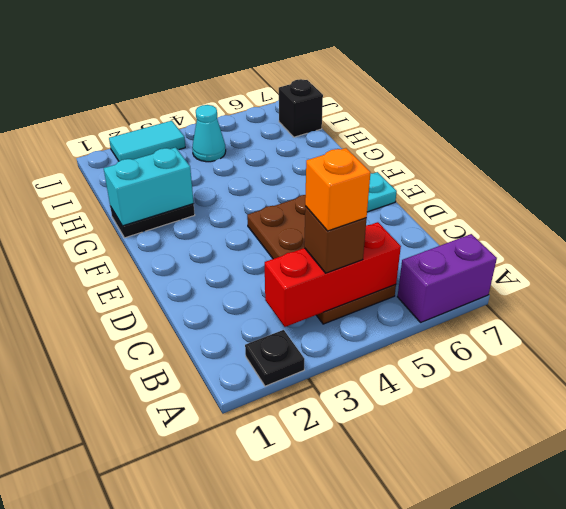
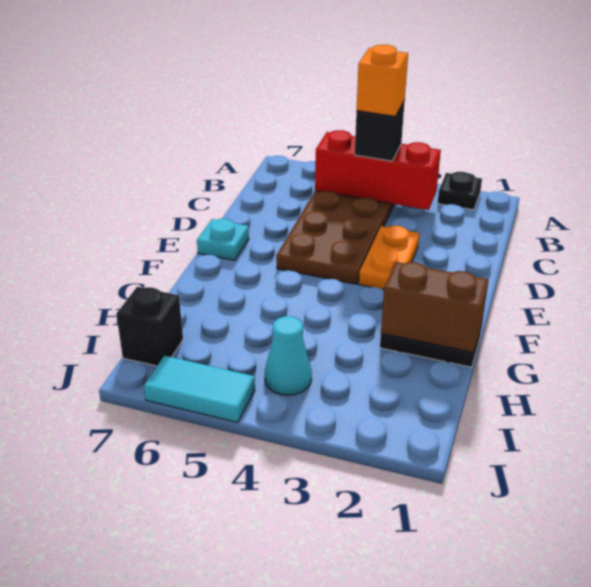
purple brick A6:A7 level 1 -> none
brown brick B4 level 3 -> black brick B4 level 3
none -> orange plate D3:E3 level 1
cyan brick G1:G2 level 2 -> brown brick G1:G2 level 2
cyan tile J2:J3 level 1 -> cyan tile J5:J6 level 1

